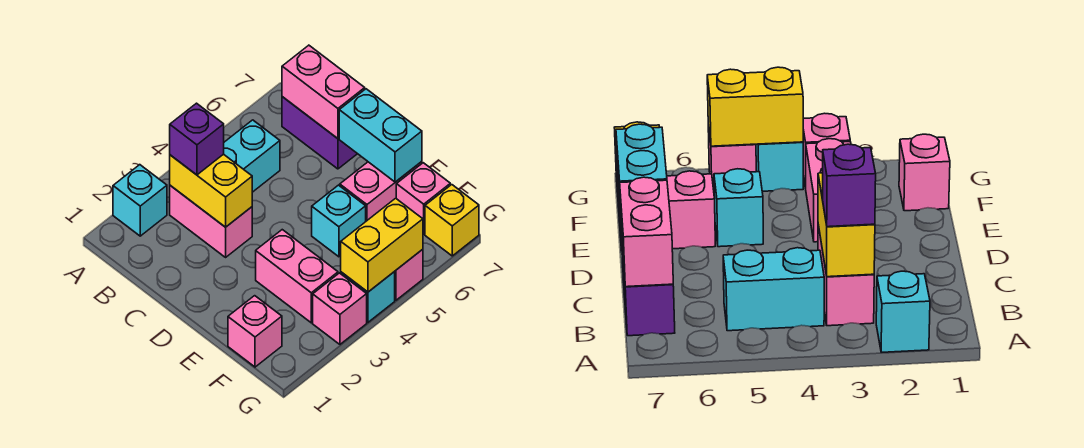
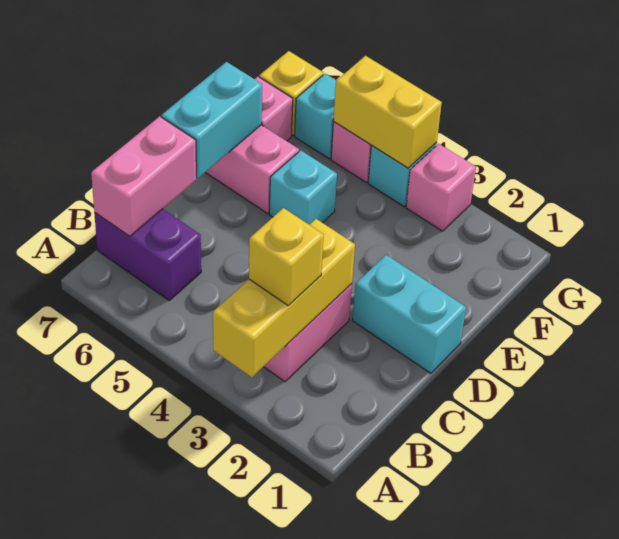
cyan brick A2 level 1 -> cyan brick G6 level 1
yellow brick B3:C3 level 2 -> yellow brick A3:C3 level 2
purple brick B3 level 3 -> yellow brick B3 level 3
cyan brick B4:B5 level 1 -> cyan brick D1:D2 level 1
purple brick B7:C7 level 1 -> purple brick B6:B7 level 1
pink brick E3:F3 level 1 -> none
pink brick F1 level 1 -> none

